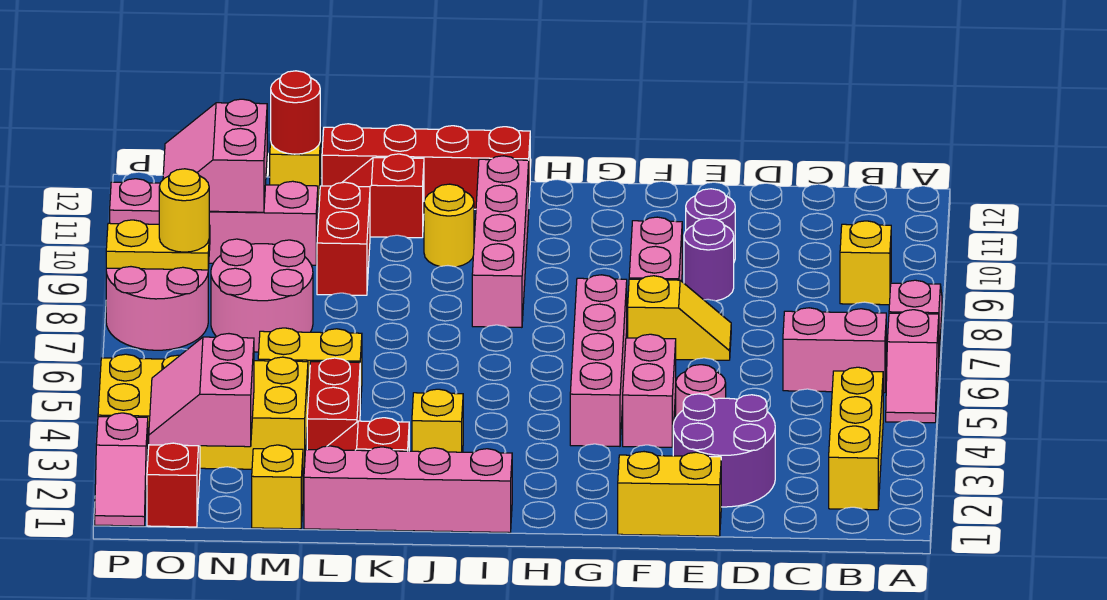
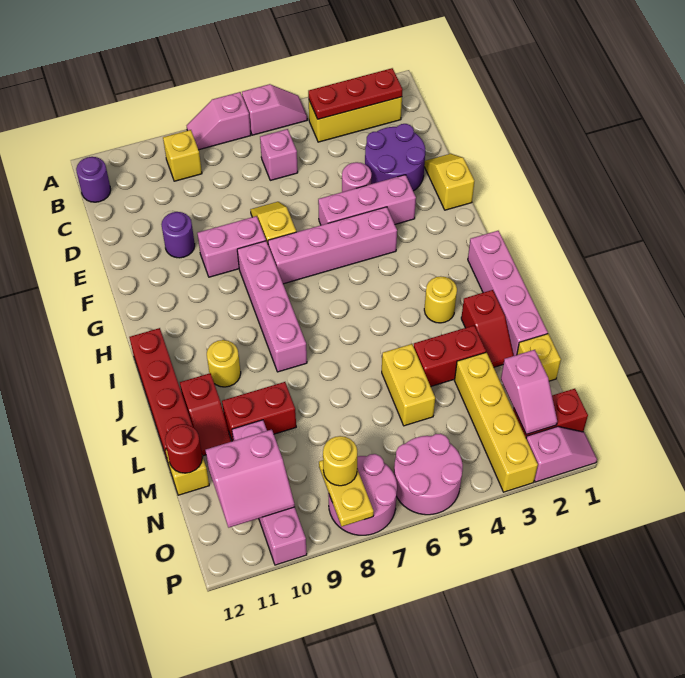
none -> red plate B2:B4 level 2
pink brick B6:C6 level 1 -> pink brick C6 level 1
yellow brick E1:F1 level 1 -> yellow slope E1:F1 level 1 top F
purple round brick E9 level 1 -> purple round brick B12 level 1
pink brick F4:F5 level 1 -> pink brick F3:F5 level 1
pink brick I8:I11 level 1 -> pink brick G8:J8 level 1
yellow brick J3 level 1 -> yellow round brick J3 level 1
yellow brick M3:P4 level 1 -> yellow brick M3:P3 level 1
pink round brick M7:N8 level 1 -> pink round brick O5:P6 level 1
pink slope N2:O3 level 2 top N -> pink slope N2:O2 level 2 top N

